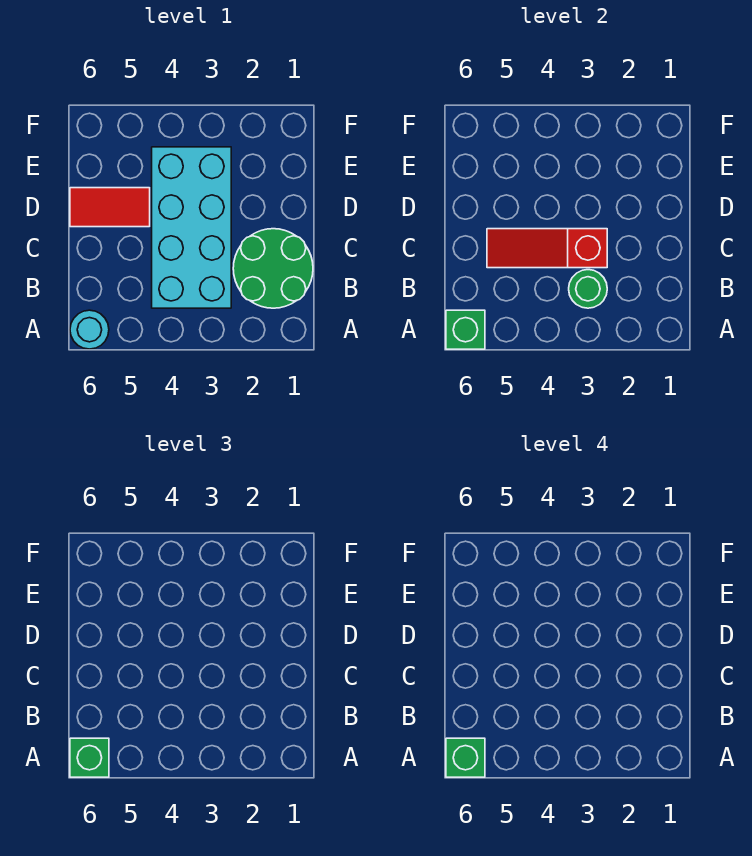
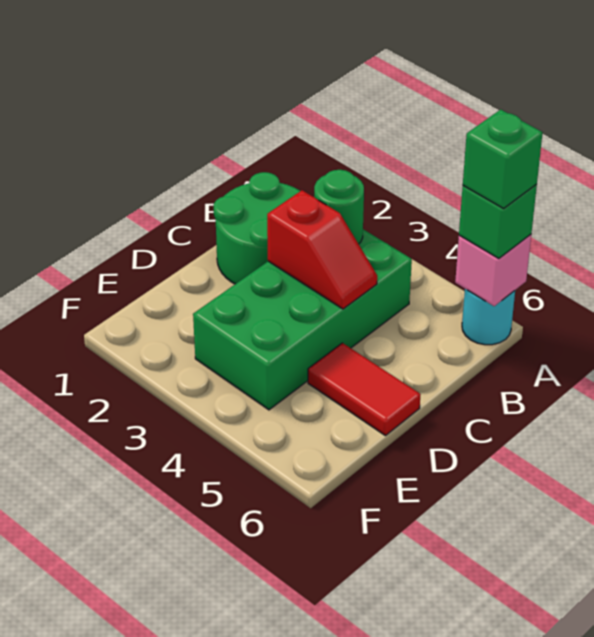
green brick A6 level 2 -> pink brick A6 level 2
cyan brick B3:E4 level 1 -> green brick B3:E4 level 1
red slope C3:C5 level 2 top 3 -> red slope C3:C4 level 2 top 3

